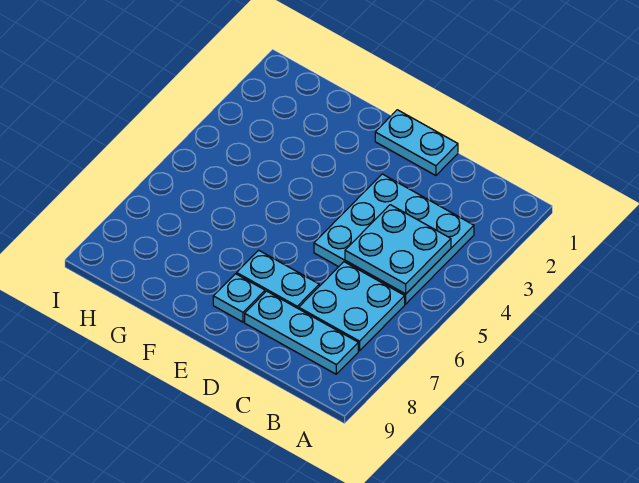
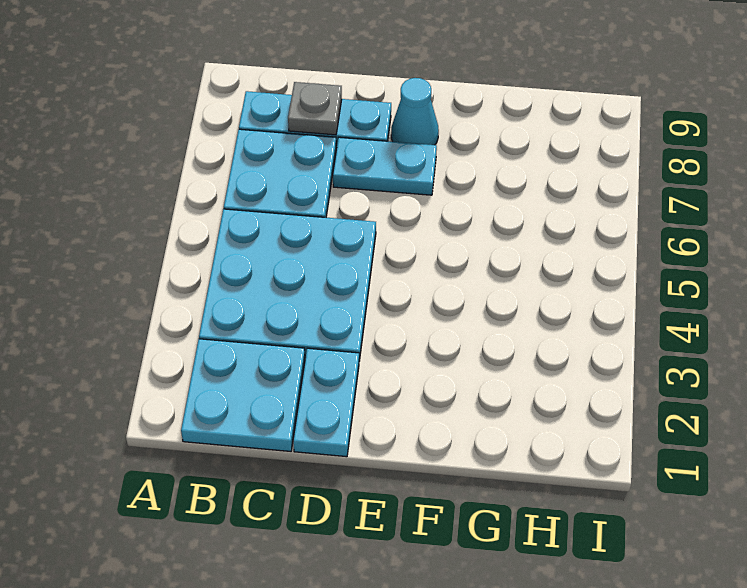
cyan plate B4:C5 level 2 -> cyan plate B1:C2 level 1
none -> grey plate C8 level 2
cyan plate D1:E1 level 1 -> cyan plate D1:D2 level 1
cyan plate E8 level 1 -> cyan cone E8 level 1

